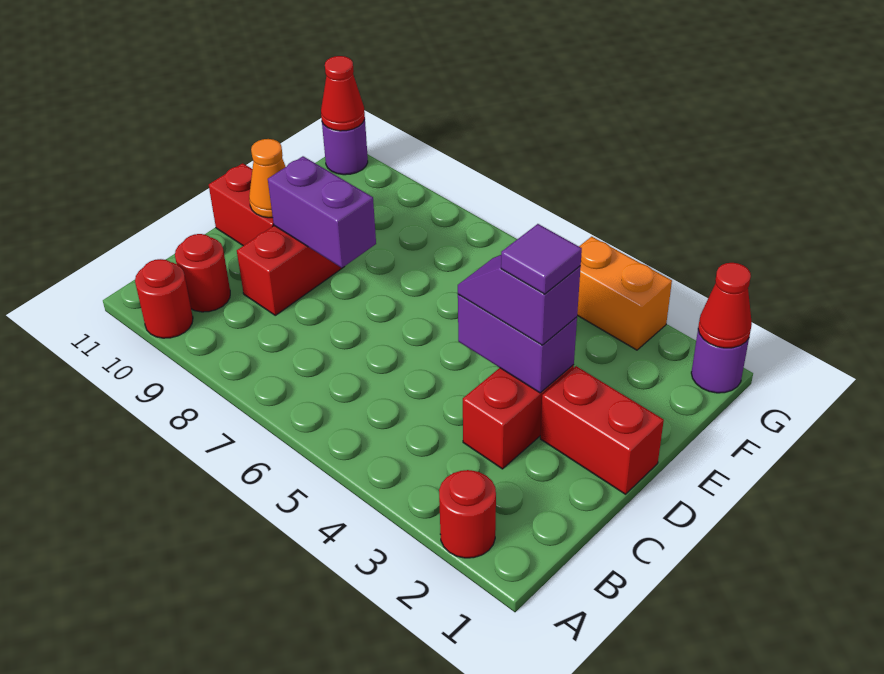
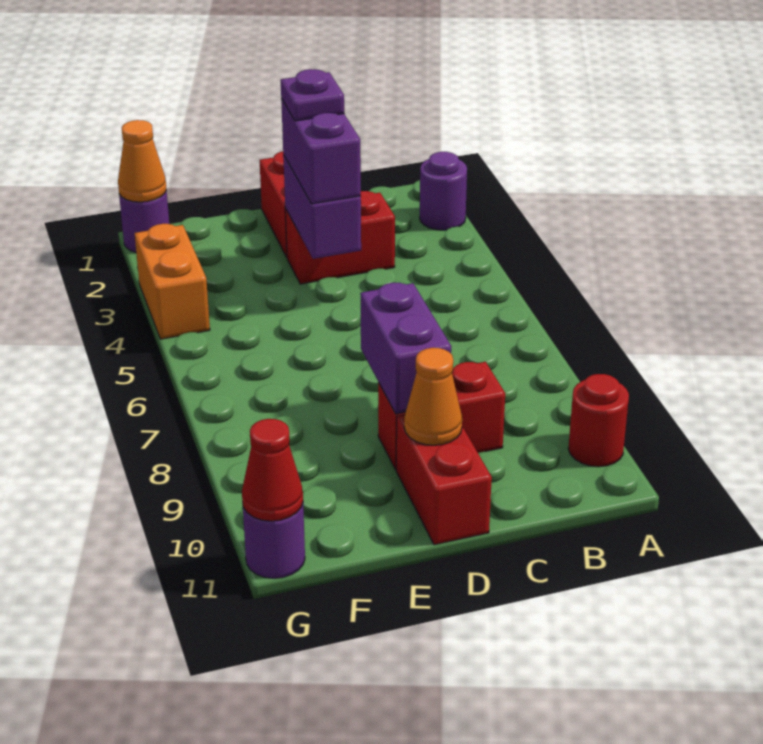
red round brick A2 level 1 -> purple round brick A2 level 1
red round brick B10 level 1 -> none
purple slope D3:D4 level 3 top 3 -> purple brick D3:D4 level 3
purple tile D3 level 4 -> purple plate D3 level 4
red cone G1 level 2 -> orange cone G1 level 2

